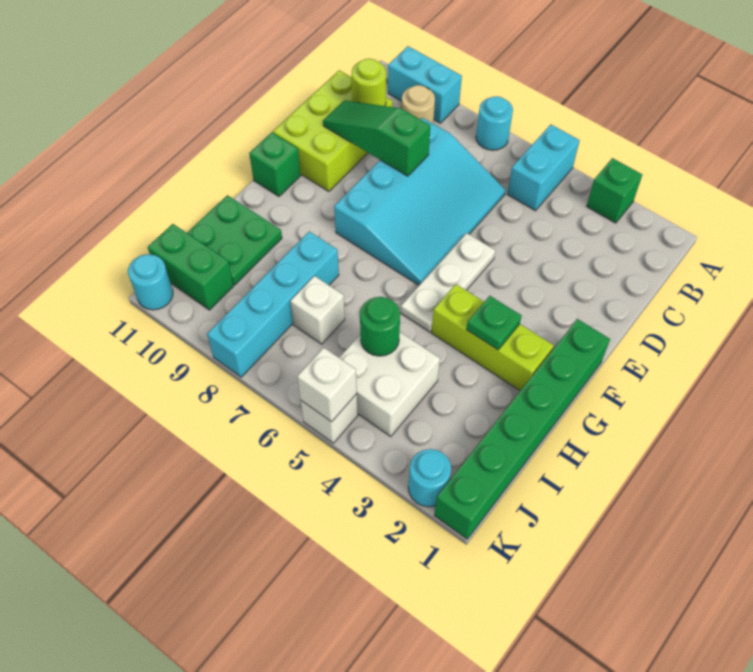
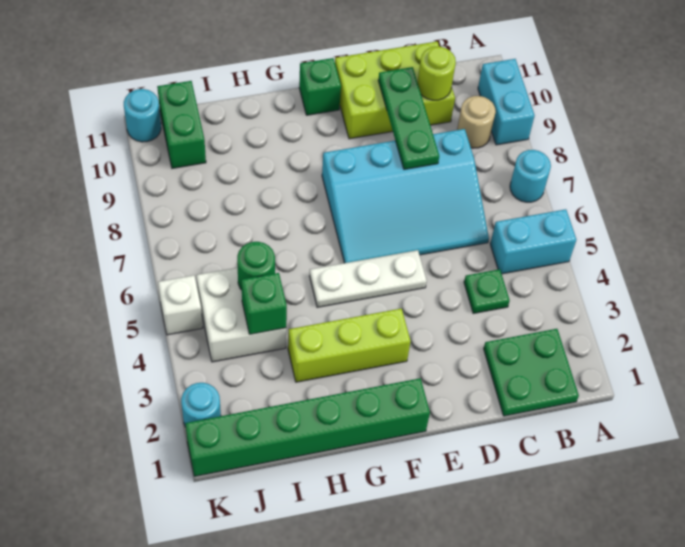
green brick A3 level 1 -> green brick I4 level 2
green slope D8:D10 level 2 top 8 -> green plate D8:D10 level 2
lime brick G2:G4 level 1 -> lime brick F3:H3 level 1
green plate G3 level 2 -> green plate C4 level 1
cyan brick H8:K8 level 1 -> none
green plate H10:I11 level 1 -> green plate B1:C2 level 1
white brick I7 level 1 -> none
white brick K5 level 2 -> none

